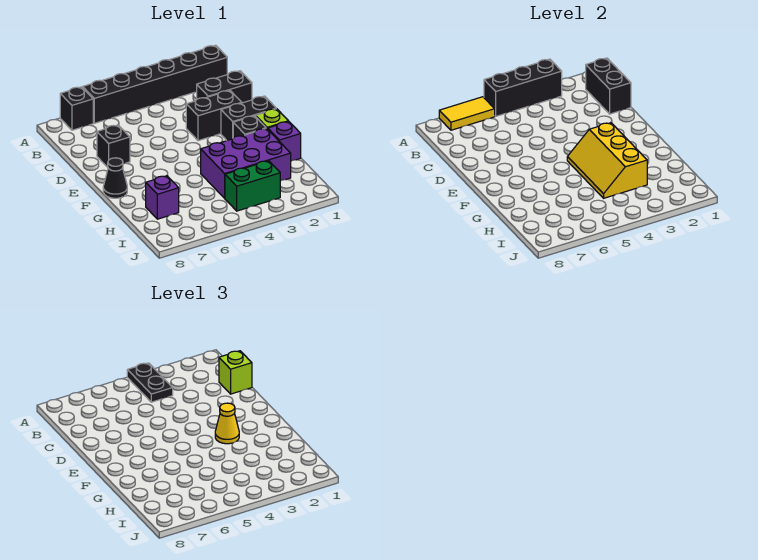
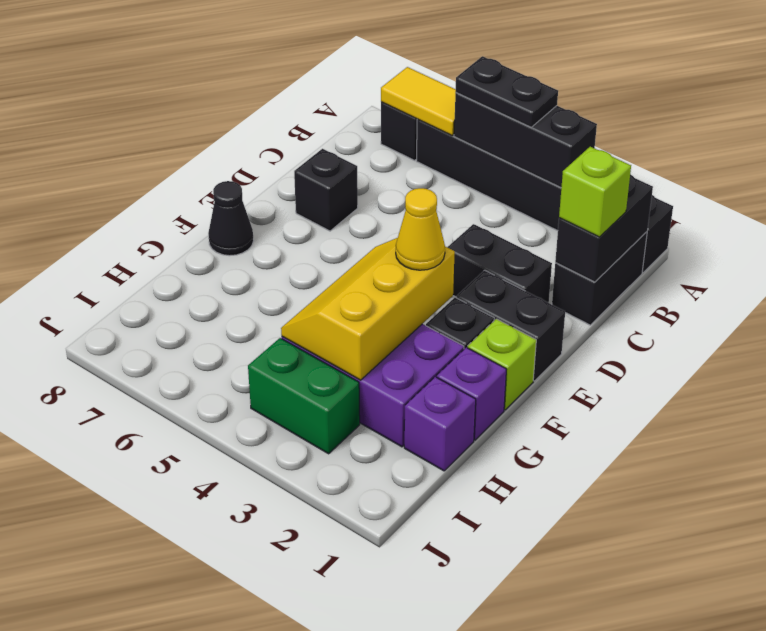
black plate A4:B4 level 3 -> black plate A4:A5 level 3
black brick C1:C2 level 1 -> black brick B1:C1 level 1
purple brick H7 level 1 -> purple brick H1 level 1

